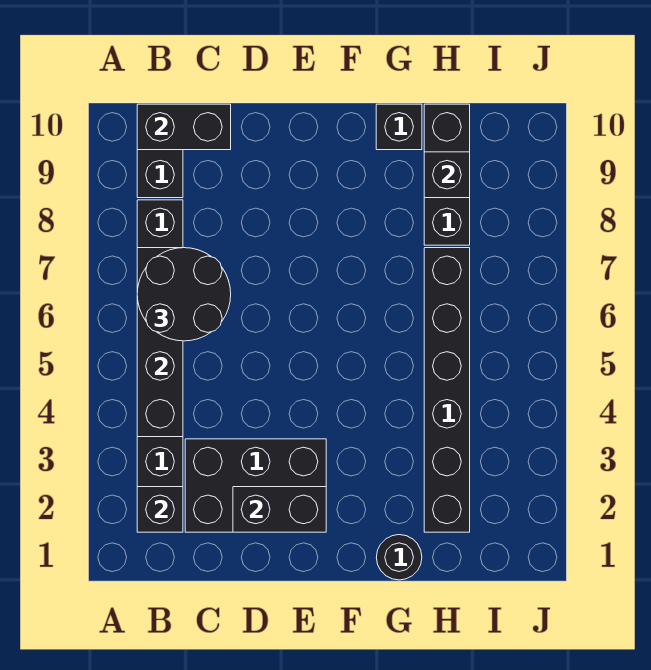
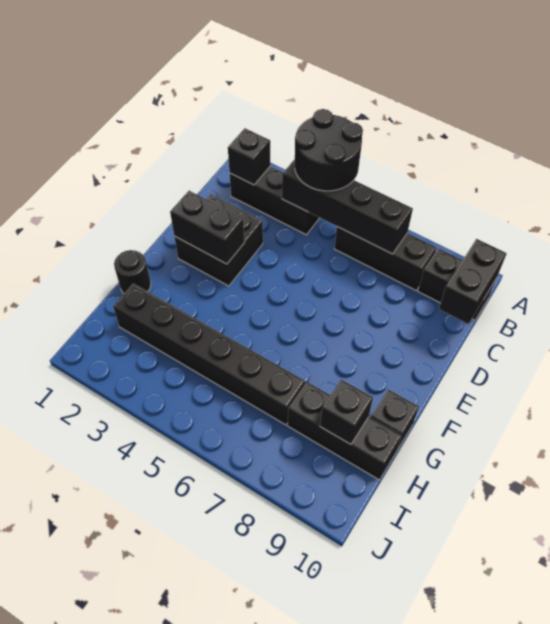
black round brick B6:C7 level 3 -> black round brick A4:B5 level 3
black brick C2:E3 level 1 -> black brick D2:E3 level 1
black brick D2:E2 level 2 -> black brick E2:E3 level 2

